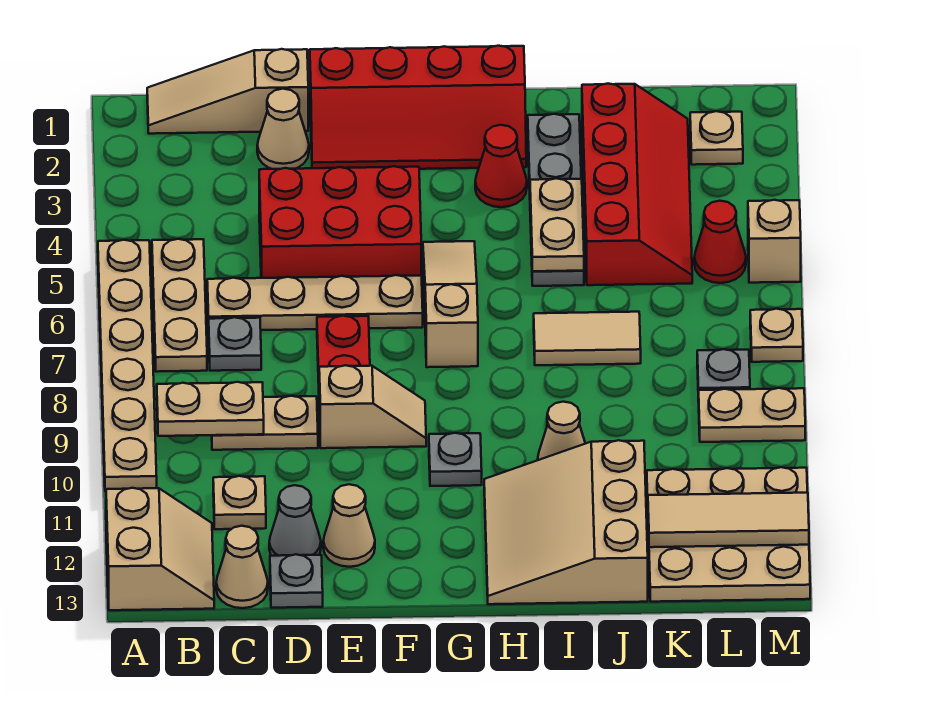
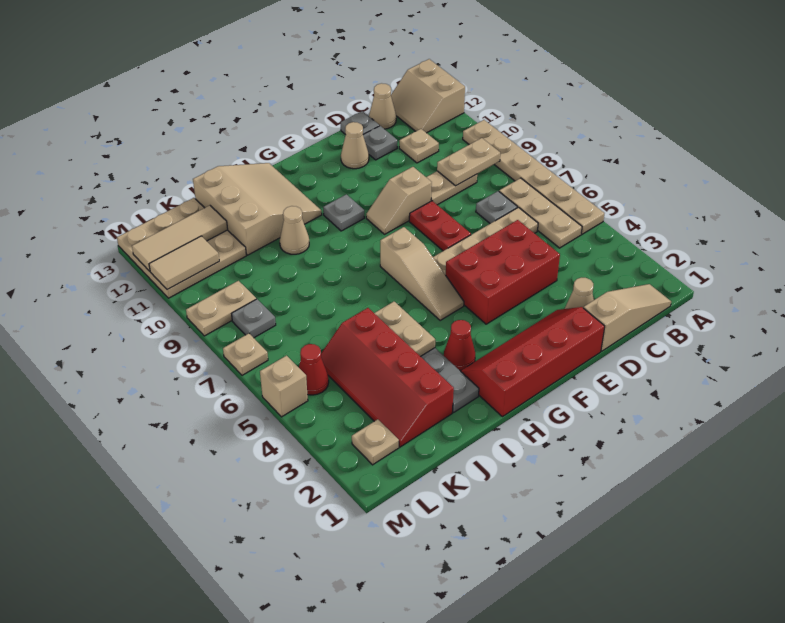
grey cone D12 level 1 -> grey plate D12 level 1
tan tile I7:J7 level 1 -> tan tile L11:M11 level 2

